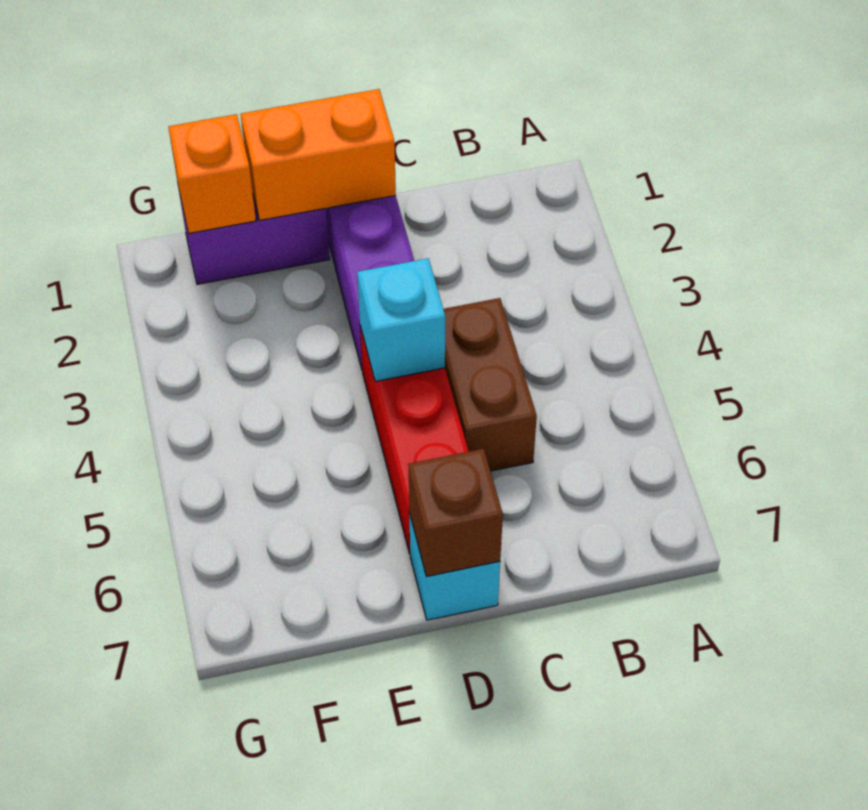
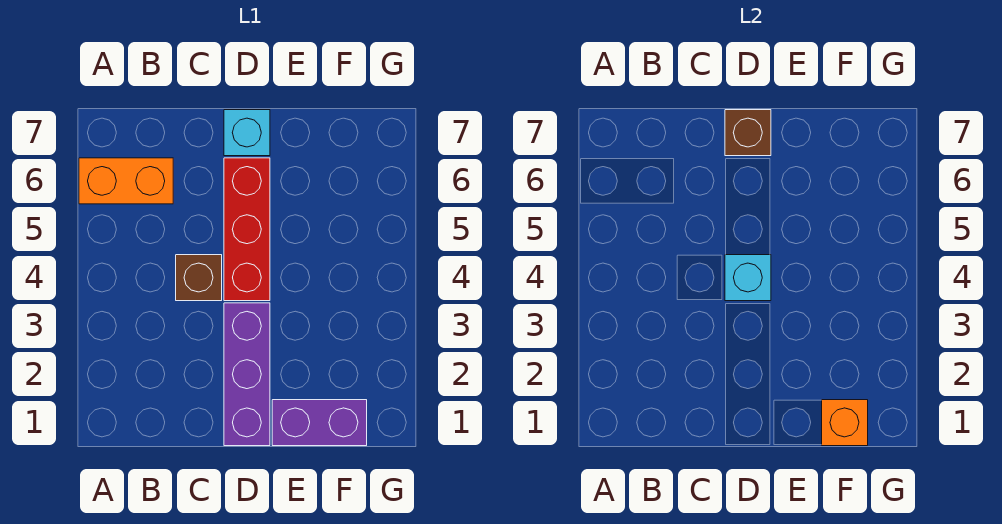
brown brick C4:C5 level 1 -> brown brick C4 level 1
orange brick D1:E1 level 2 -> orange brick A6:B6 level 1

